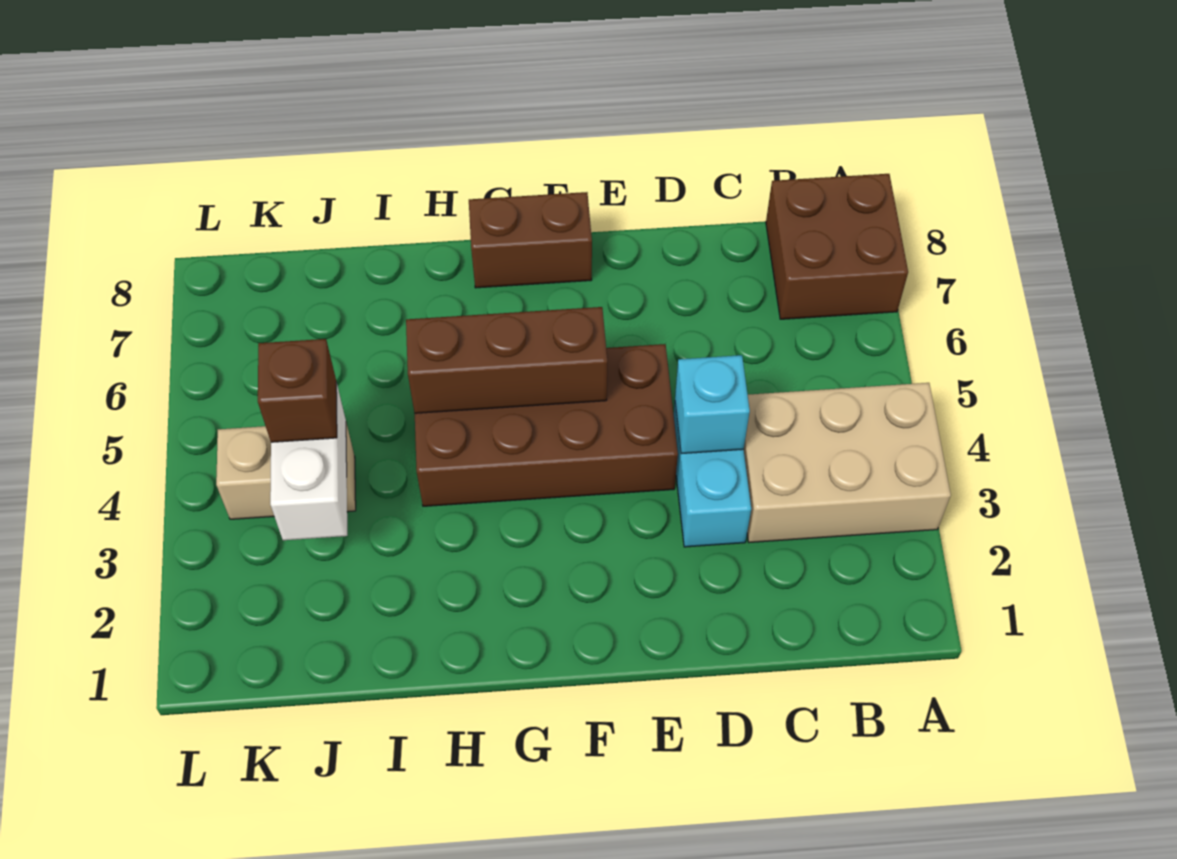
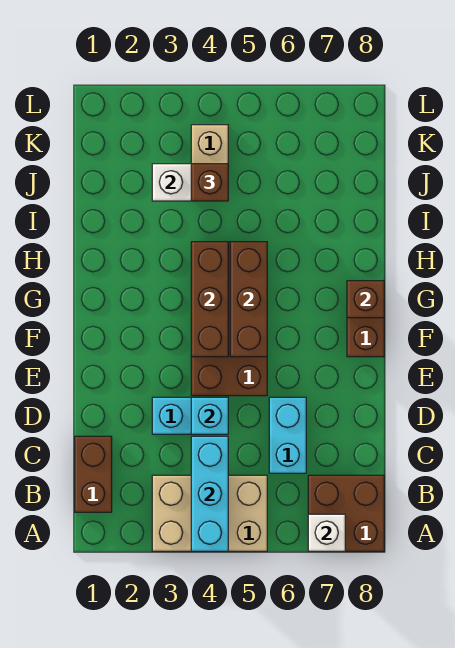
tan brick A3:C4 level 1 -> tan brick A3:B5 level 1
none -> cyan brick A4:C4 level 2
none -> white brick A7 level 2
none -> brown brick B1:C1 level 1
none -> cyan brick C6:D6 level 1
none -> brown brick F4:H4 level 2
none -> brown brick G8 level 2

